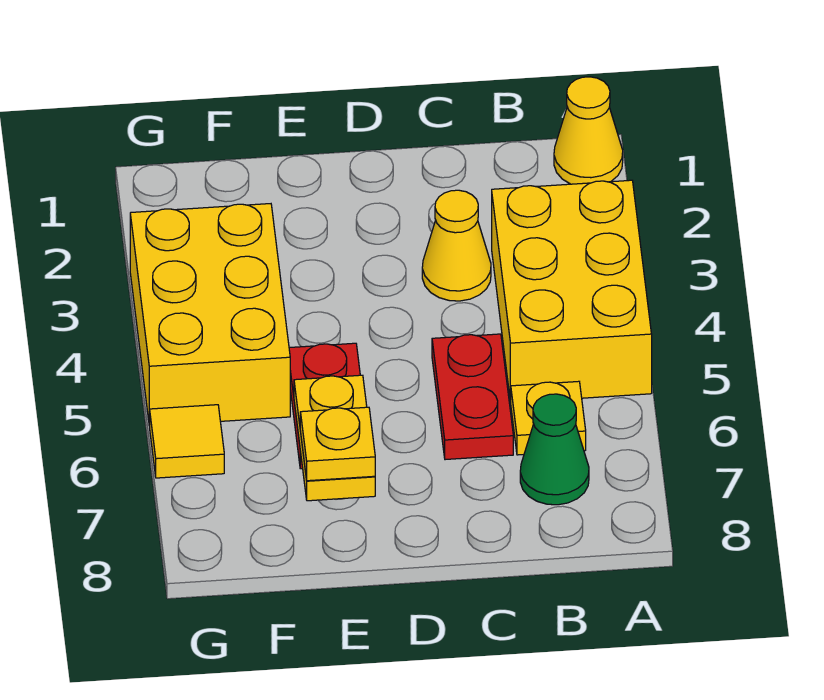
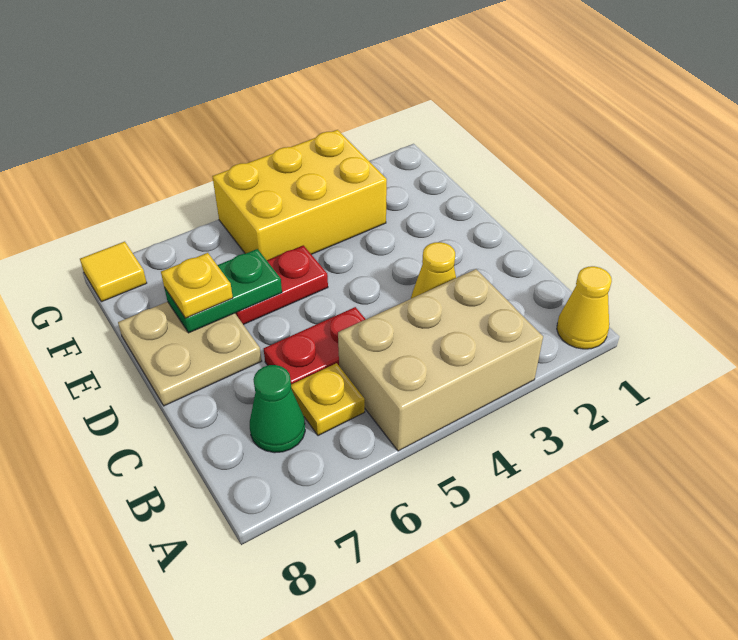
yellow brick A3:B5 level 1 -> tan brick A3:B5 level 1
none -> tan plate D7:E8 level 1
yellow plate E6:E7 level 2 -> green plate E6:E7 level 2
yellow tile G6 level 1 -> yellow tile G8 level 1

